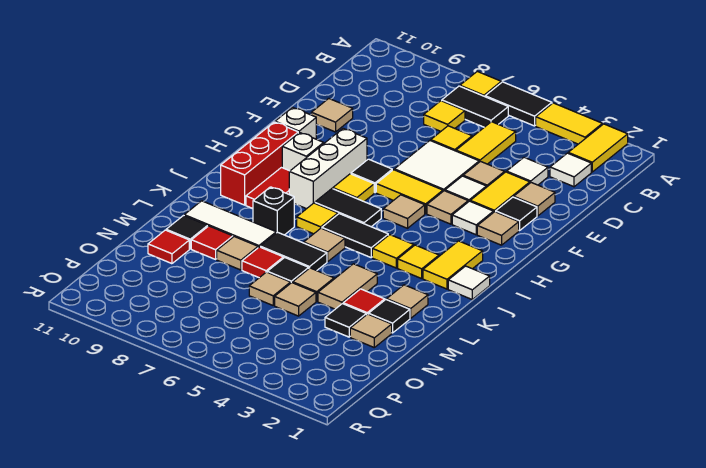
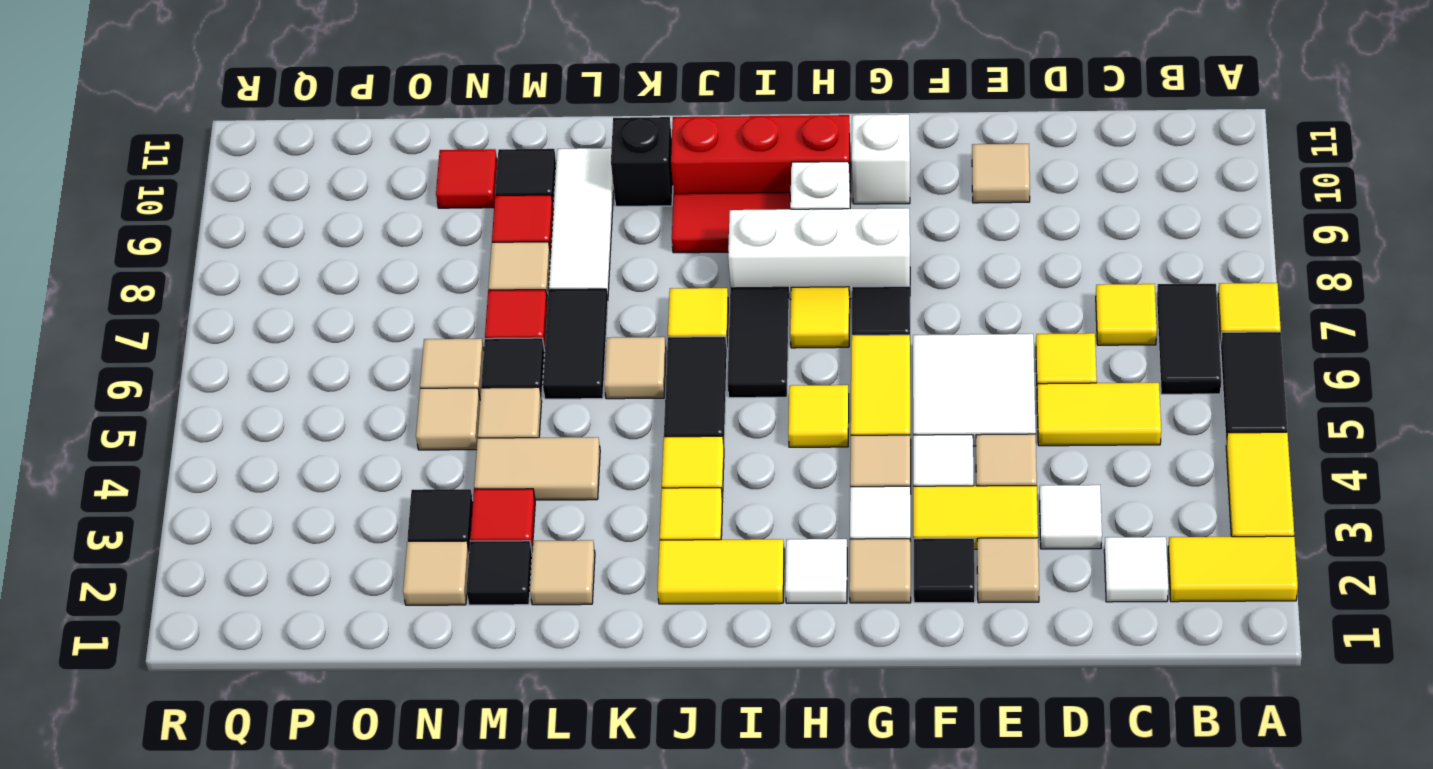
tan tile H5 level 1 -> yellow tile H5 level 1
white tile J1 level 1 -> white tile H2 level 1
black brick K8 level 1 -> black brick K10 level 1

